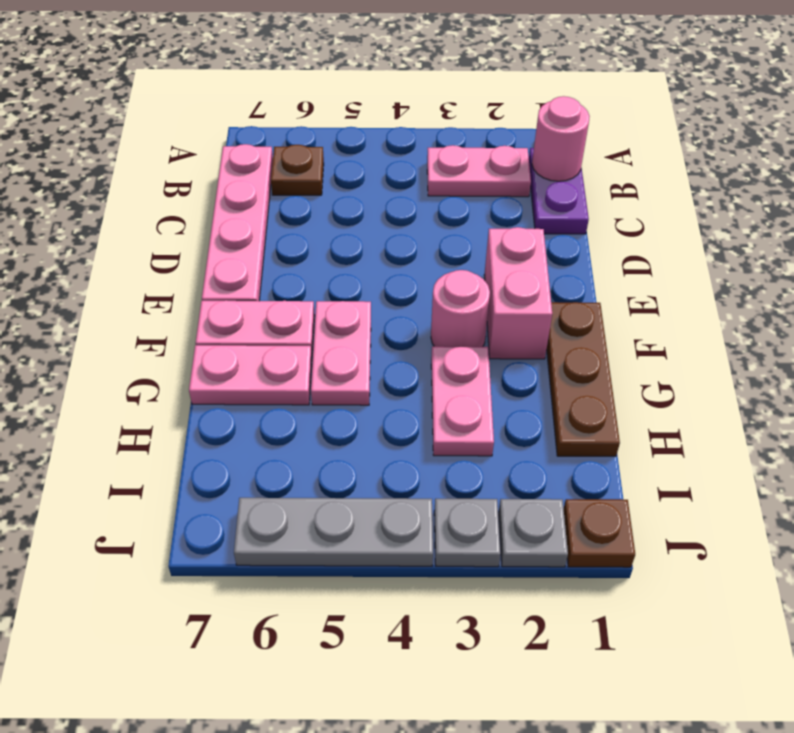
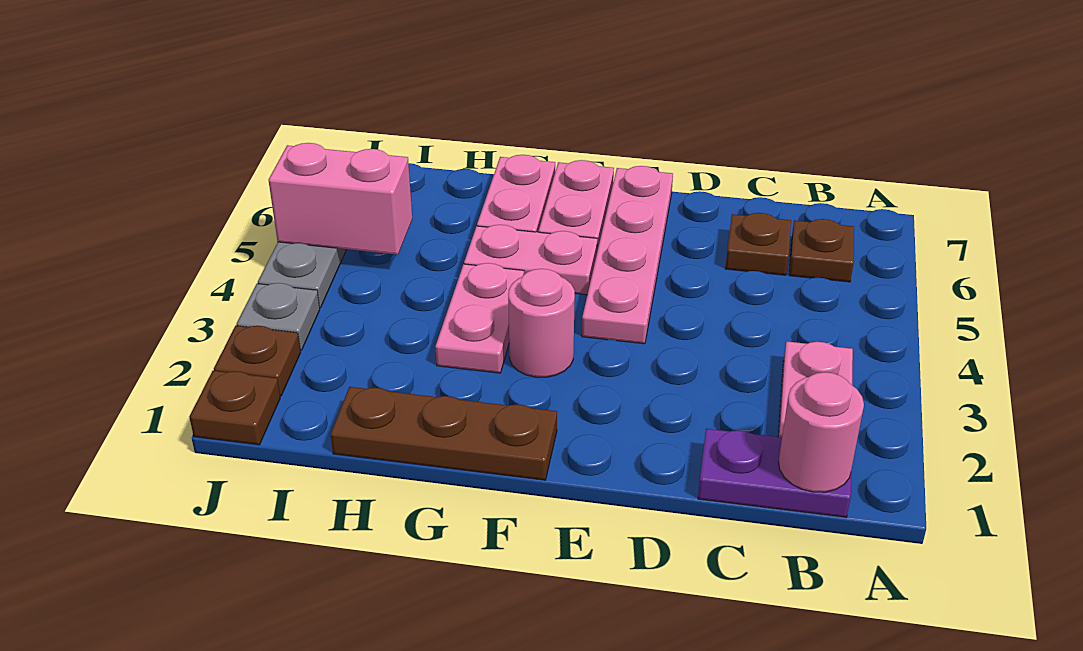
pink plate B7:E7 level 1 -> pink plate E4:E7 level 1
none -> brown plate C6 level 1
pink brick E2:F2 level 1 -> pink brick I5:J5 level 2
pink plate G3:H3 level 1 -> pink plate G3:G4 level 1
grey plate J2 level 1 -> brown plate J2 level 1

